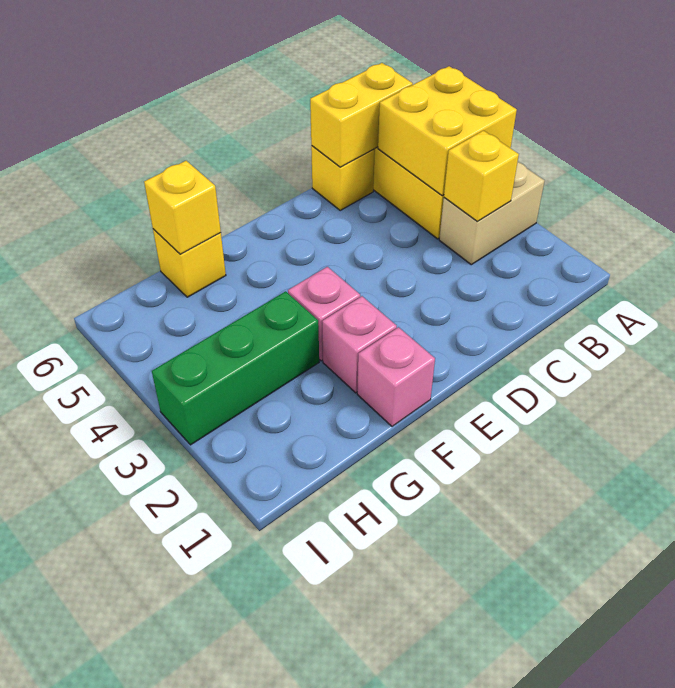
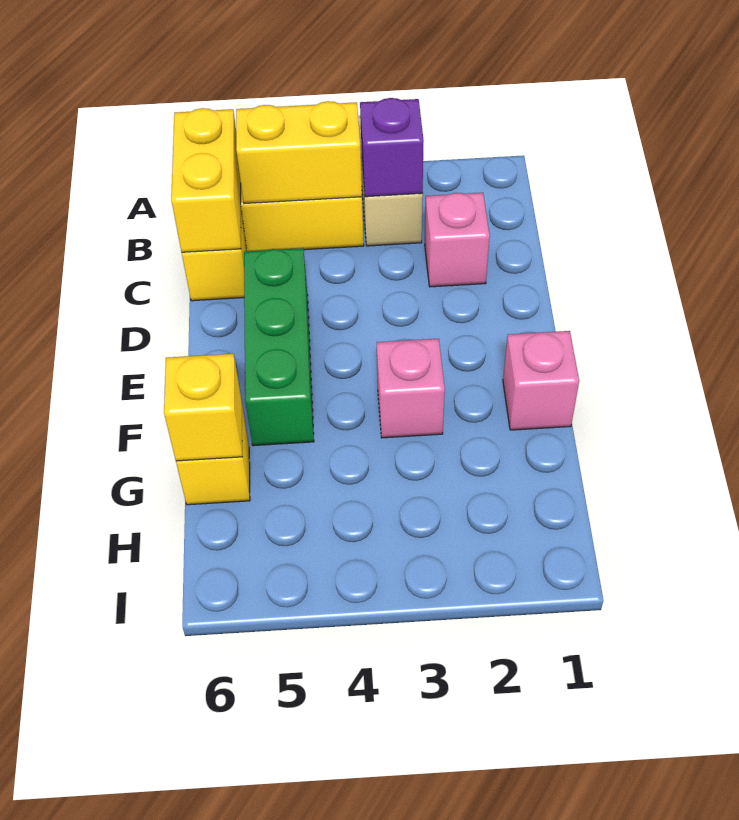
yellow brick A4:B5 level 2 -> yellow brick B4:B5 level 2
yellow brick B3 level 2 -> purple brick B3 level 2
pink brick F2 level 1 -> pink brick C2 level 1
green brick G3:I3 level 1 -> green brick D5:F5 level 1

